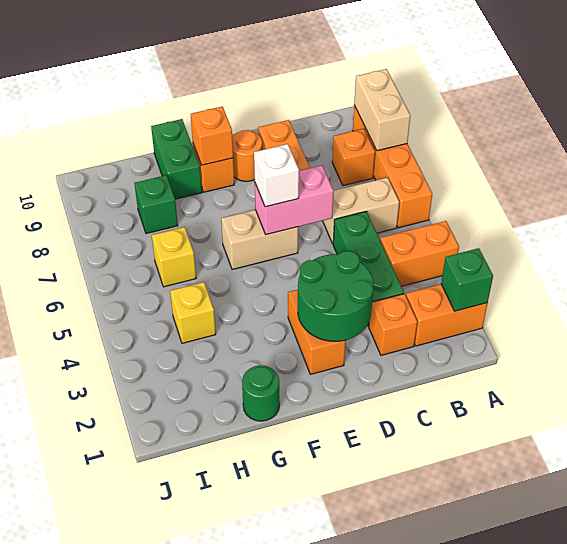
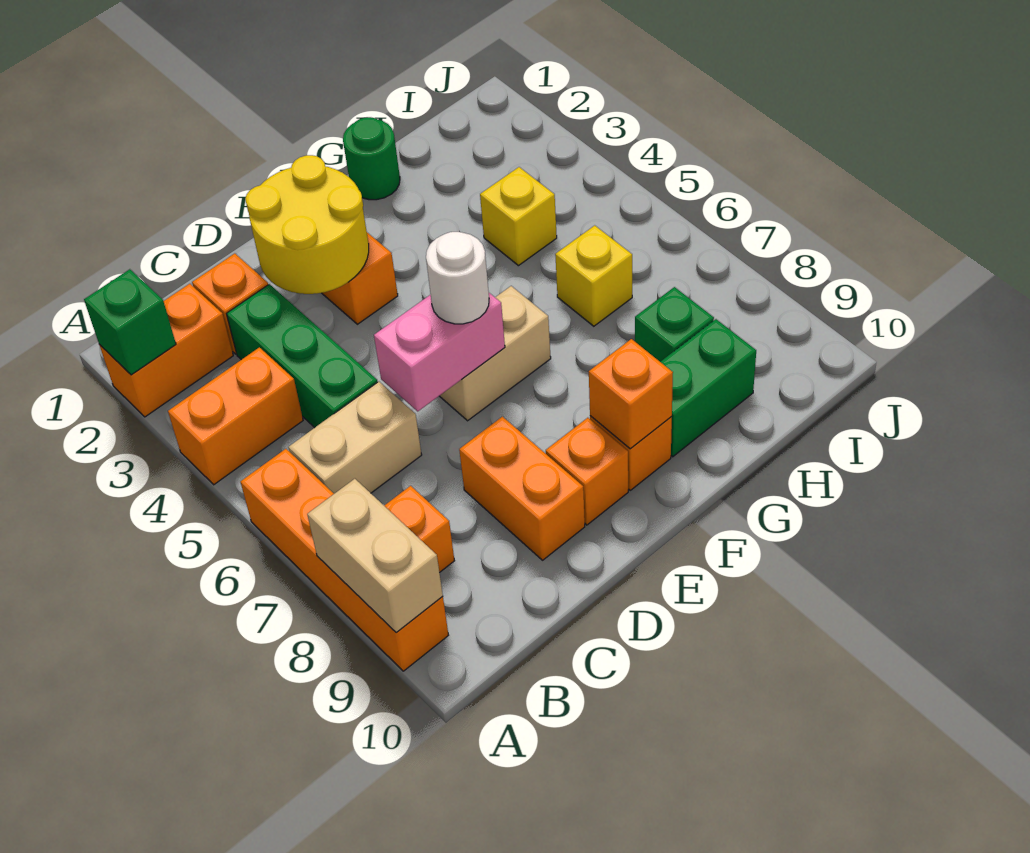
green round brick D2:E3 level 2 -> yellow round brick D2:E3 level 2
white brick E6 level 3 -> white round brick E6 level 3
orange round brick E9 level 1 -> orange brick E9 level 1
green brick G9:G10 level 1 -> green brick G9:H9 level 1

